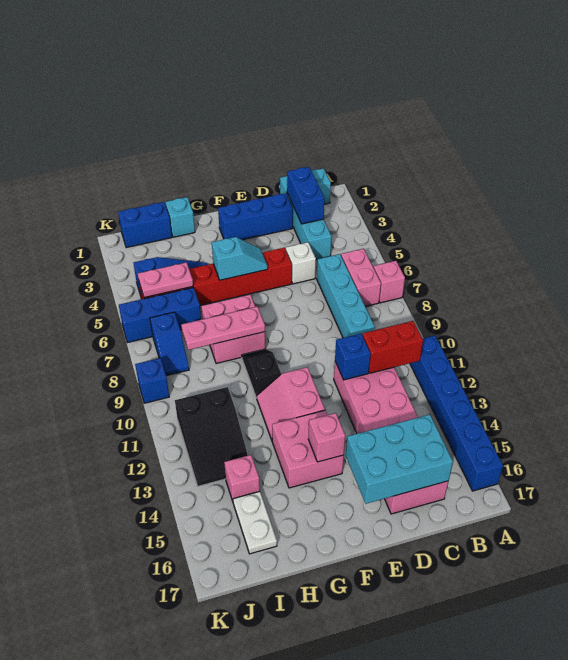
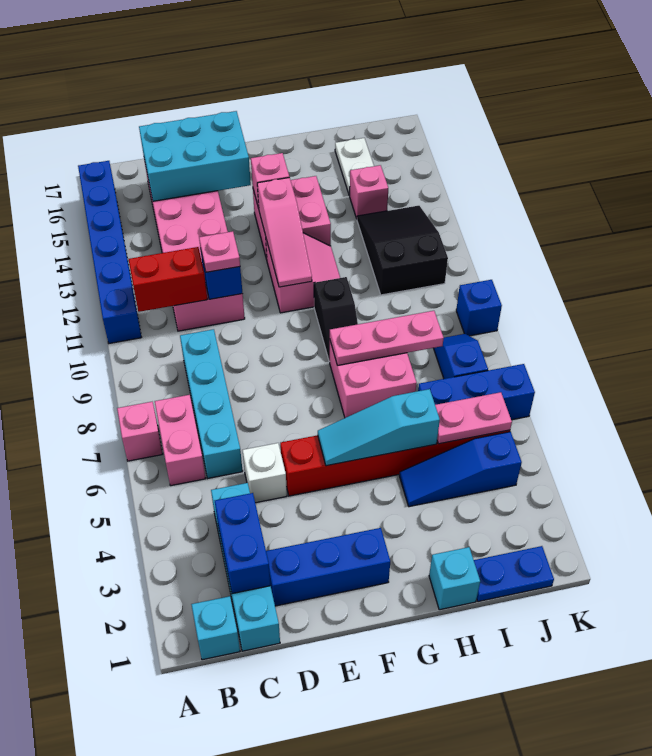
none -> pink plate D11 level 3
cyan slope F5:G5 level 2 top G -> cyan slope F5:H5 level 2 top H
none -> pink slope F11:F13 level 2 top 13
blue brick I1:J1 level 1 -> blue plate I1:J1 level 1

